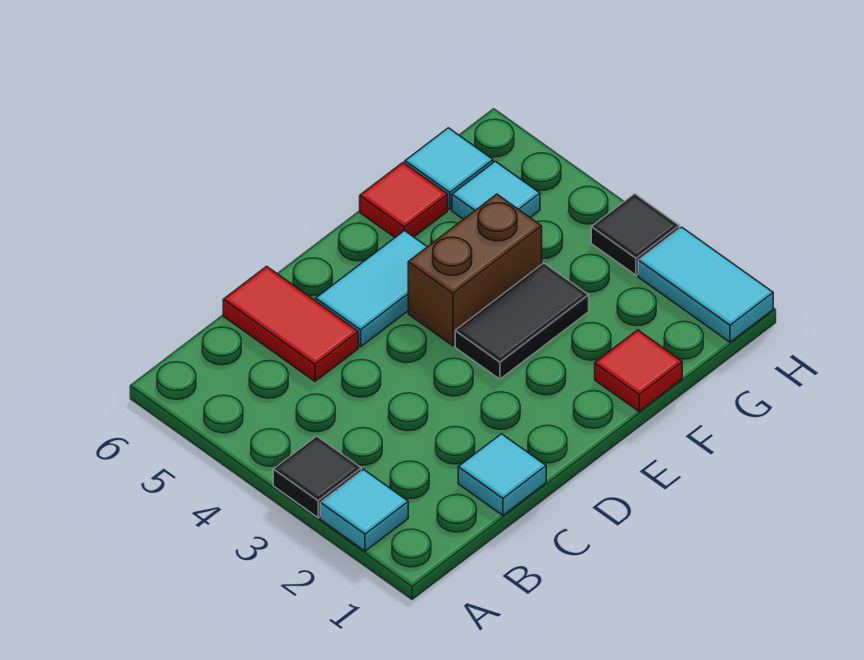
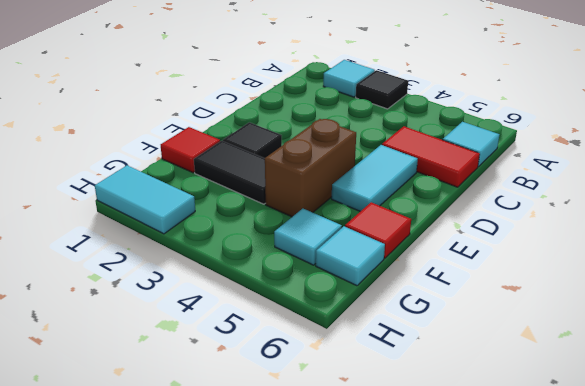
cyan tile C1 level 1 -> cyan tile B6 level 1
black tile E3:F3 level 1 -> black tile F2:F3 level 1
black tile H3 level 1 -> black tile E2 level 1

